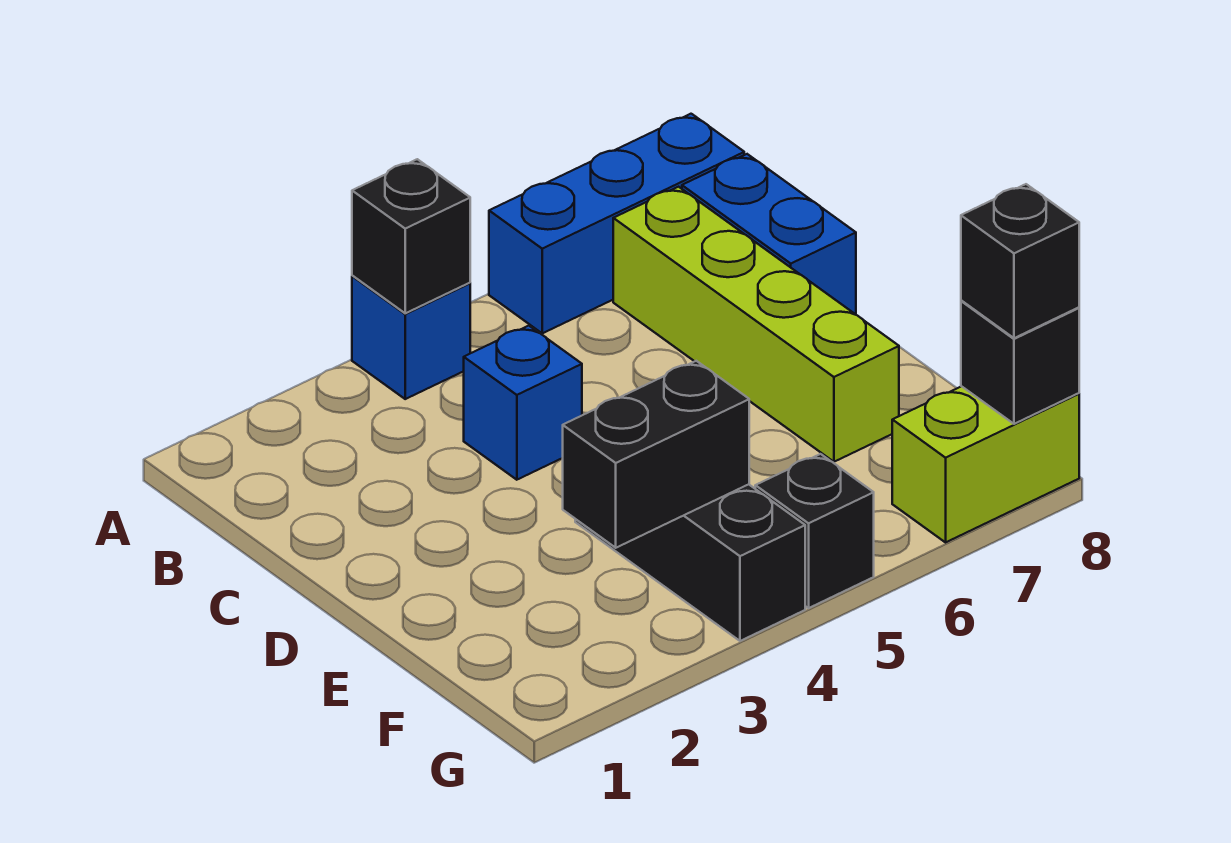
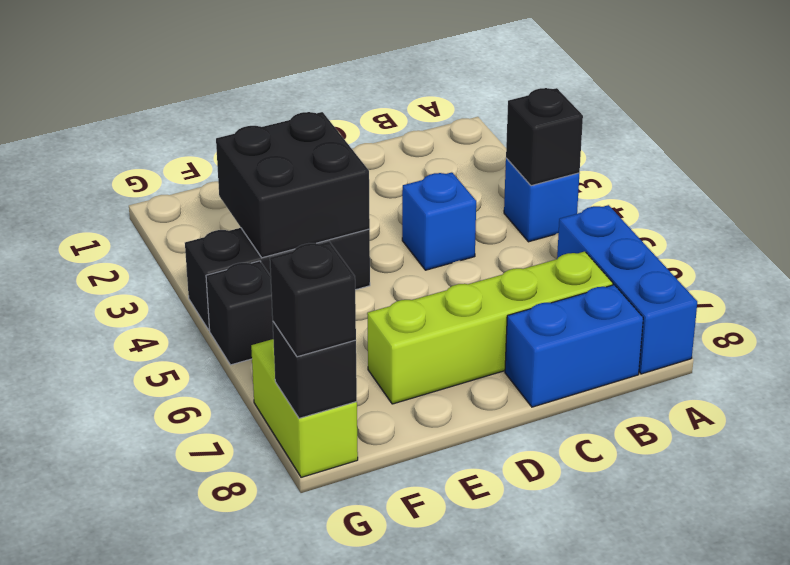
black brick F3:F4 level 2 -> black brick E3:F4 level 2

